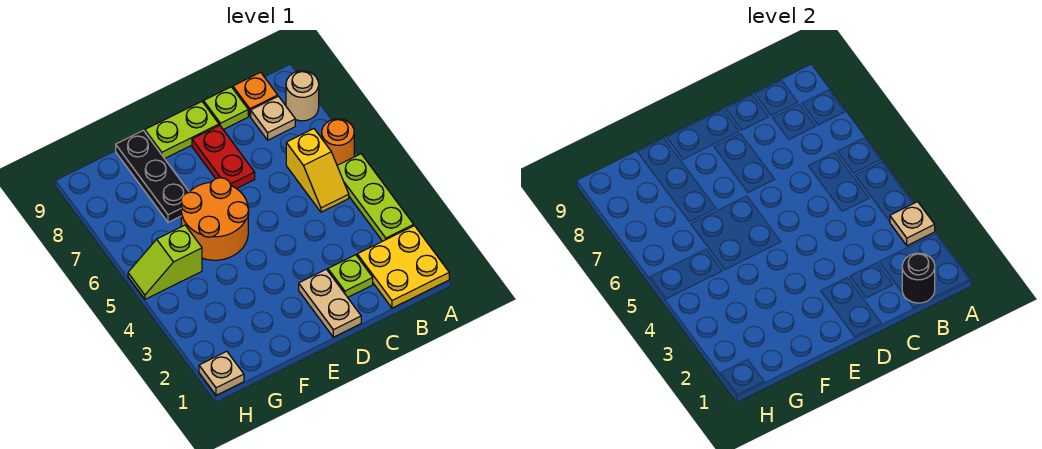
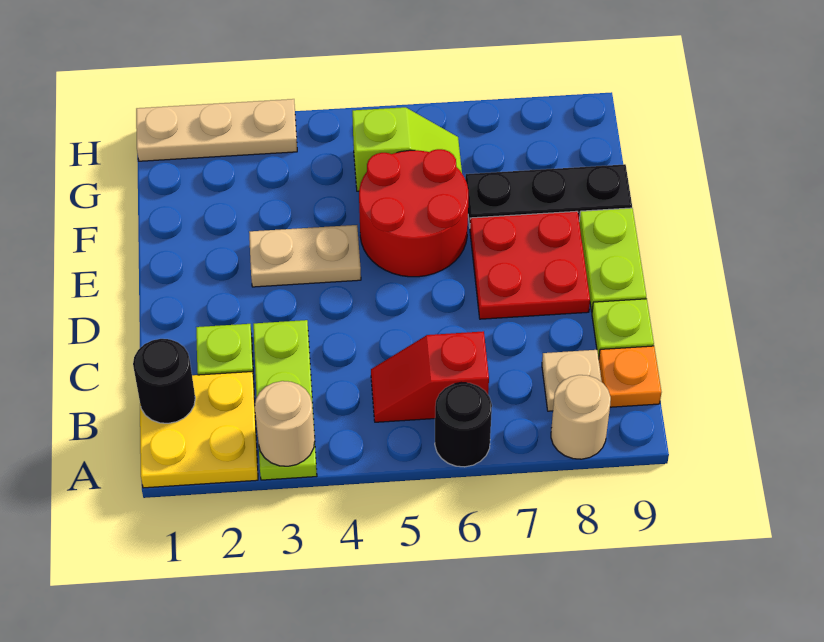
lime plate A3:A5 level 1 -> lime plate A3:C3 level 1
tan plate A3 level 2 -> tan round brick A3 level 2
orange round brick A6 level 1 -> black round brick A6 level 1
yellow slope B5:B6 level 1 top 6 -> red slope B5:B6 level 1 top 6
tan plate D1:D2 level 1 -> tan plate E3:E4 level 1
red plate D7:D8 level 1 -> red plate D7:E8 level 1
orange round brick E5:F6 level 1 -> red round brick E5:F6 level 1
lime slope G5:H5 level 1 top G -> lime slope G5:G6 level 1 top 5
tan plate H1 level 1 -> tan plate H1:H3 level 1

